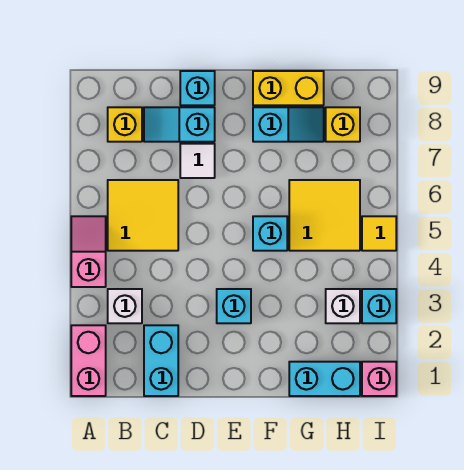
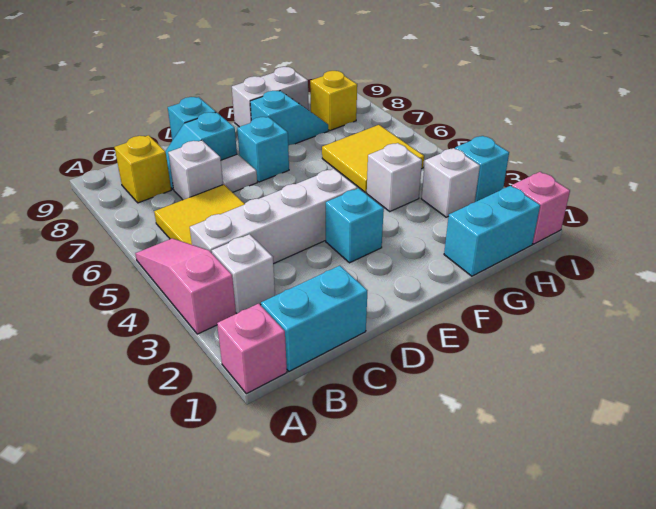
pink brick A1:A2 level 1 -> pink brick A1 level 1
pink slope A4:A5 level 1 top 4 -> pink slope A3:A5 level 1 top 3
none -> white brick B4:E4 level 1
cyan brick C1:C2 level 1 -> cyan brick B1:C1 level 1
none -> white brick C7 level 1
cyan brick F5 level 1 -> cyan brick E7 level 1
yellow brick F9:G9 level 1 -> white brick F9:G9 level 1
none -> white brick G4 level 1
yellow tile I5 level 1 -> none

